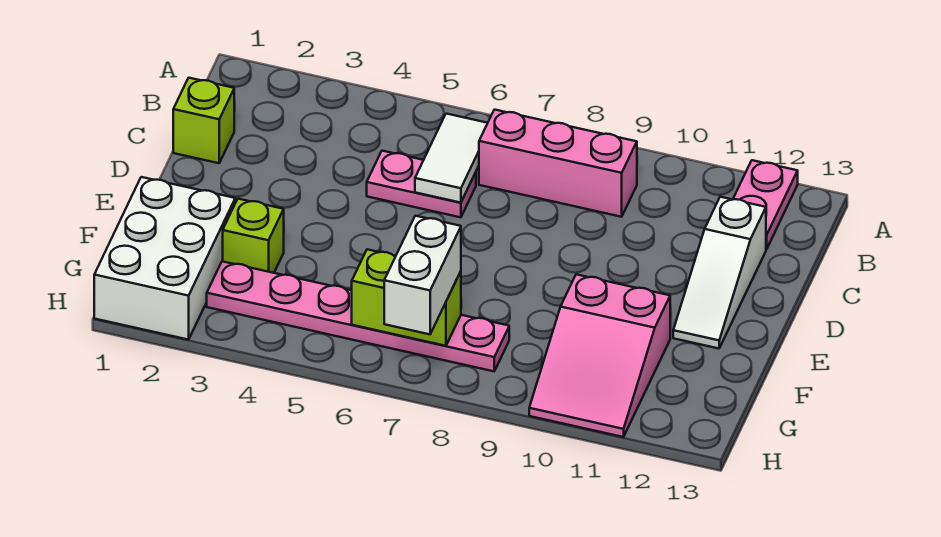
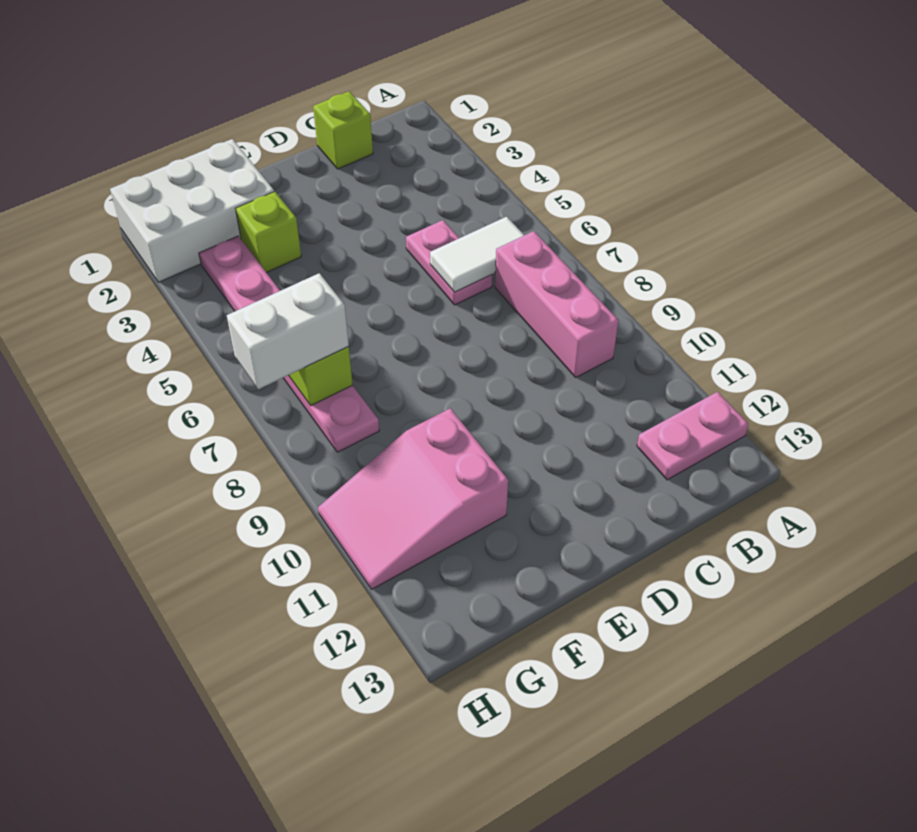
white slope C12:E12 level 1 top C -> none

